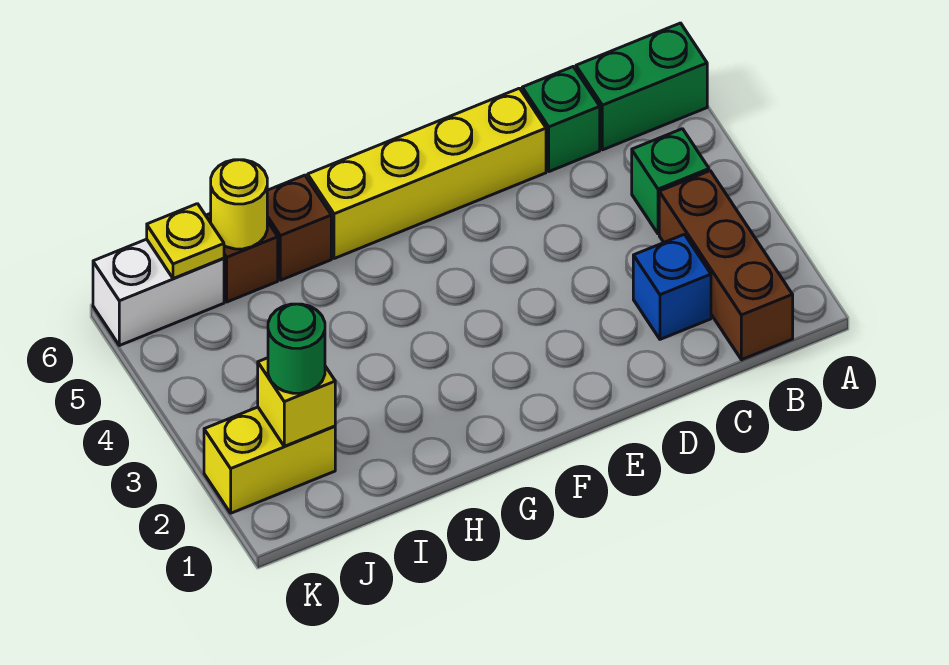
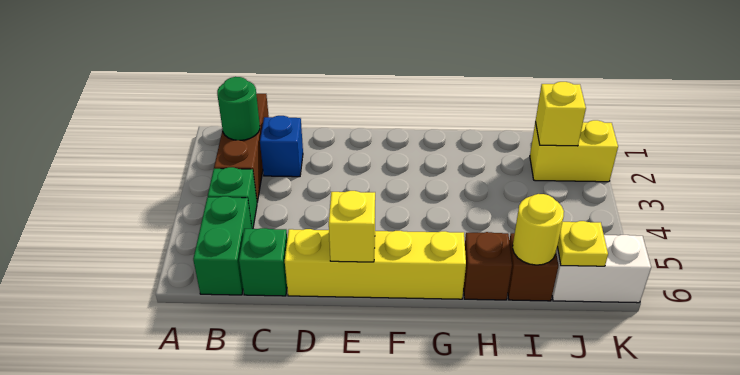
green brick A6:B6 level 1 -> green brick B5:B6 level 1
none -> yellow brick E6 level 2
green round brick J2 level 3 -> green round brick B2 level 2

